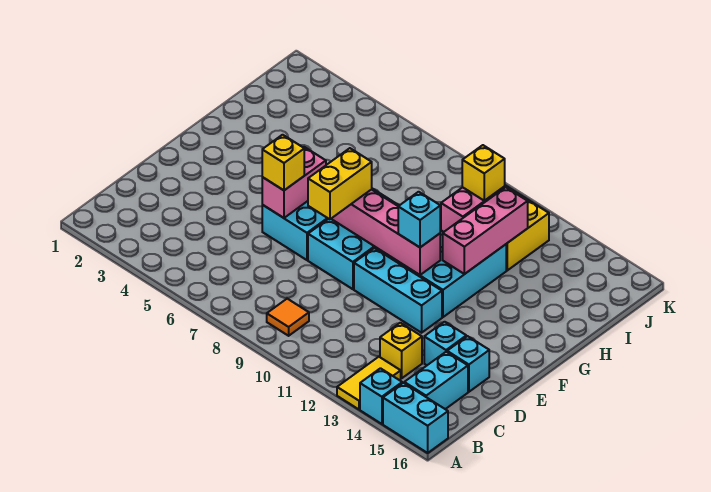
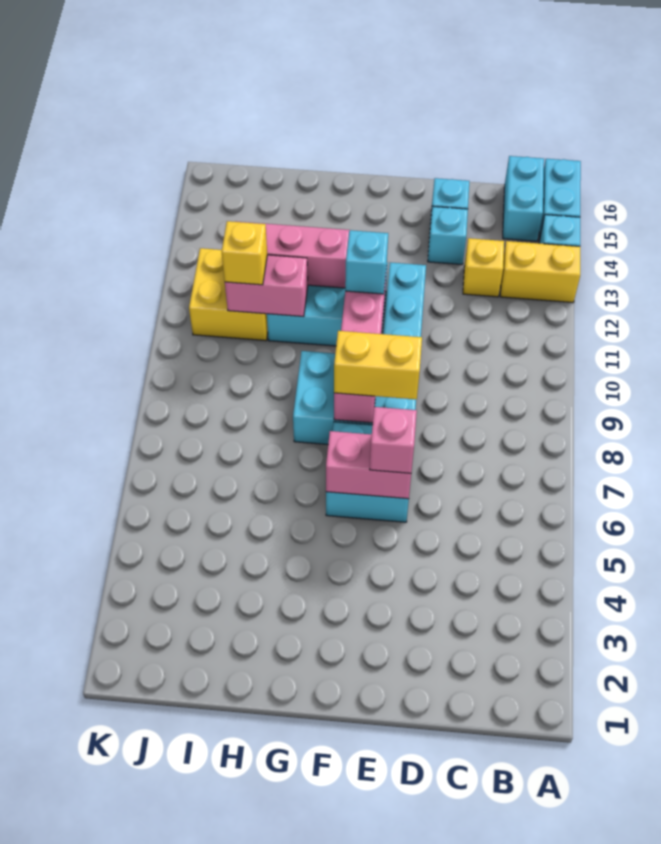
yellow tile A13:B13 level 1 -> yellow brick A13:B13 level 1
orange tile B9 level 1 -> none
cyan brick B15:C15 level 1 -> cyan brick B15:B16 level 1
yellow brick E6 level 3 -> pink brick E6 level 3

